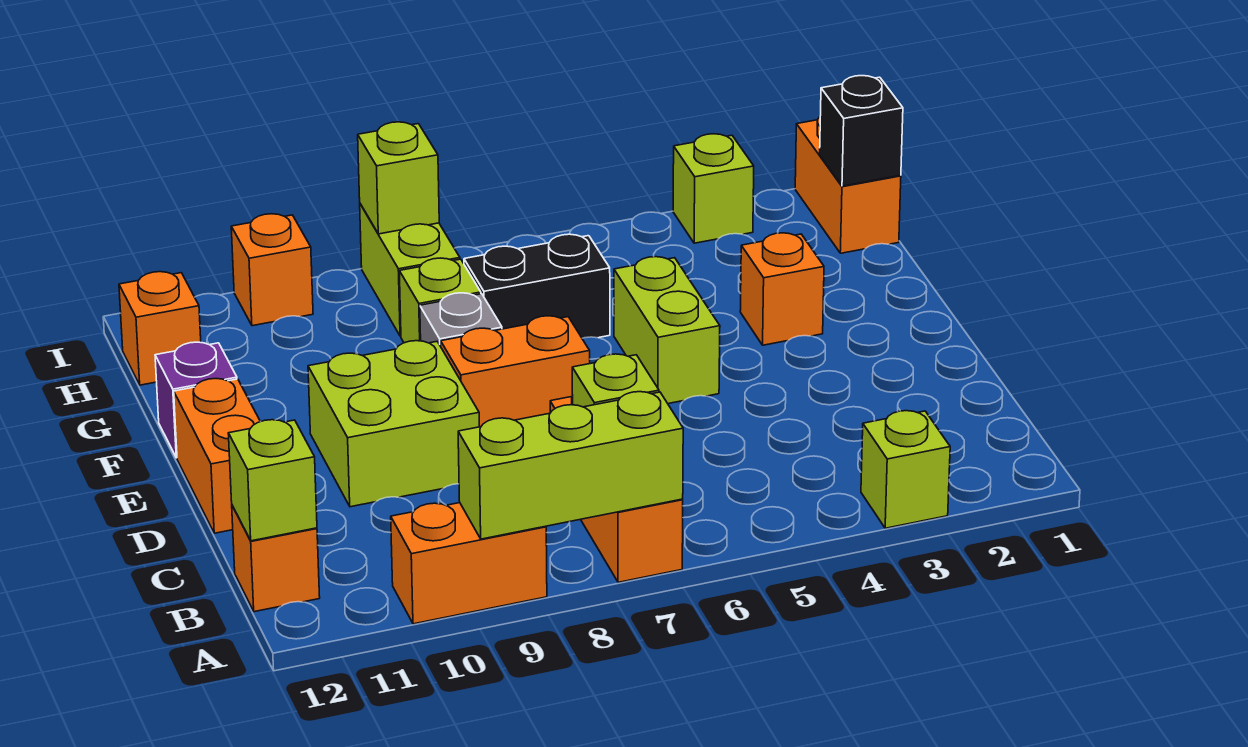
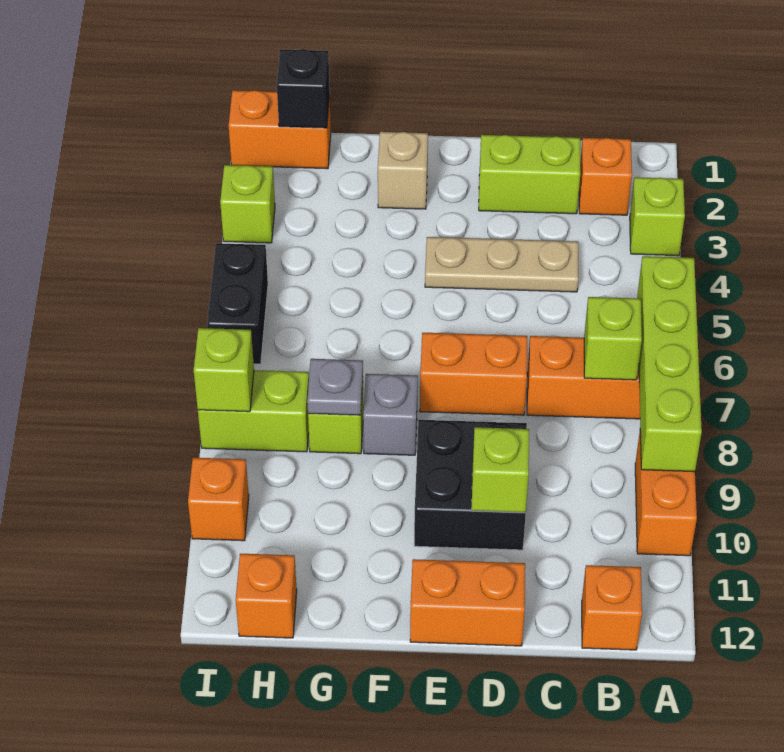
lime brick A7:A9 level 2 -> lime brick A6:A9 level 2
lime brick B12 level 2 -> lime brick D10 level 2
none -> tan plate C4:E4 level 1
lime brick D9:E10 level 1 -> black brick D9:E10 level 1
lime brick E5:F5 level 1 -> lime brick C2:D2 level 1
orange brick E7:E8 level 1 -> orange brick D7:E7 level 1
none -> tan brick F2 level 1
orange brick F3 level 1 -> orange brick B2 level 1
purple brick F12 level 1 -> none
black brick G6:G7 level 1 -> black brick I5:I6 level 1
none -> grey plate G8 level 2

